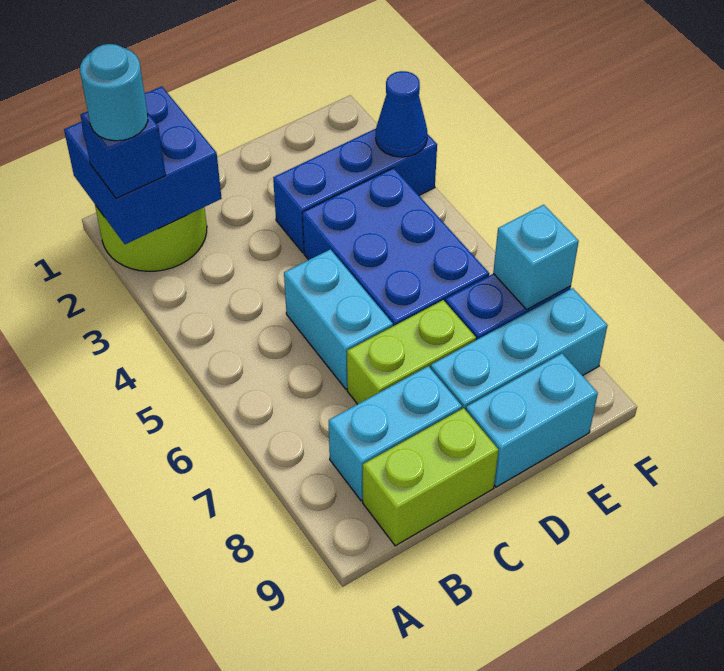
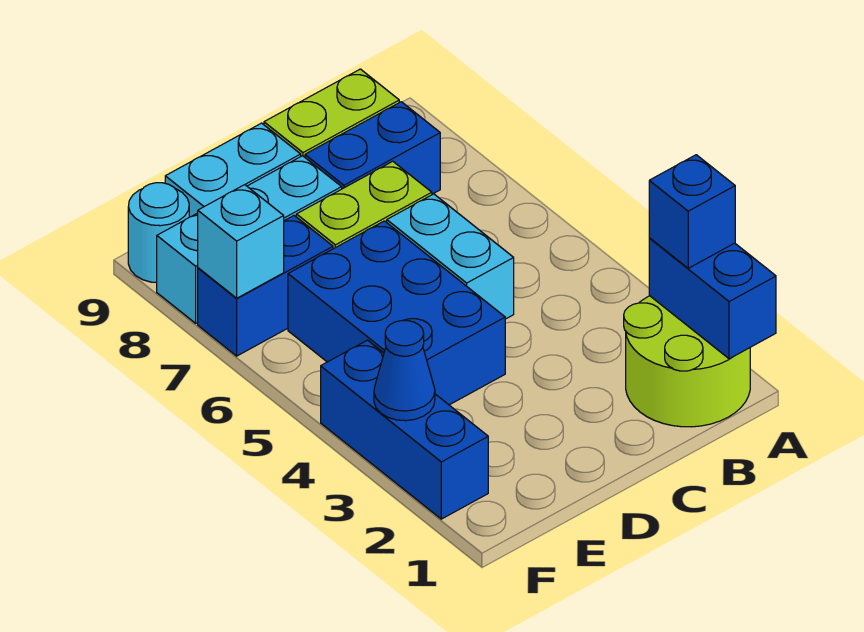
blue brick A1:B2 level 2 -> blue brick A1:A2 level 2
cyan round brick A2 level 4 -> cyan round brick F9 level 1
cyan brick B8:C8 level 1 -> blue brick B8:C8 level 1
blue brick D3:F3 level 1 -> blue brick F2:F4 level 1

